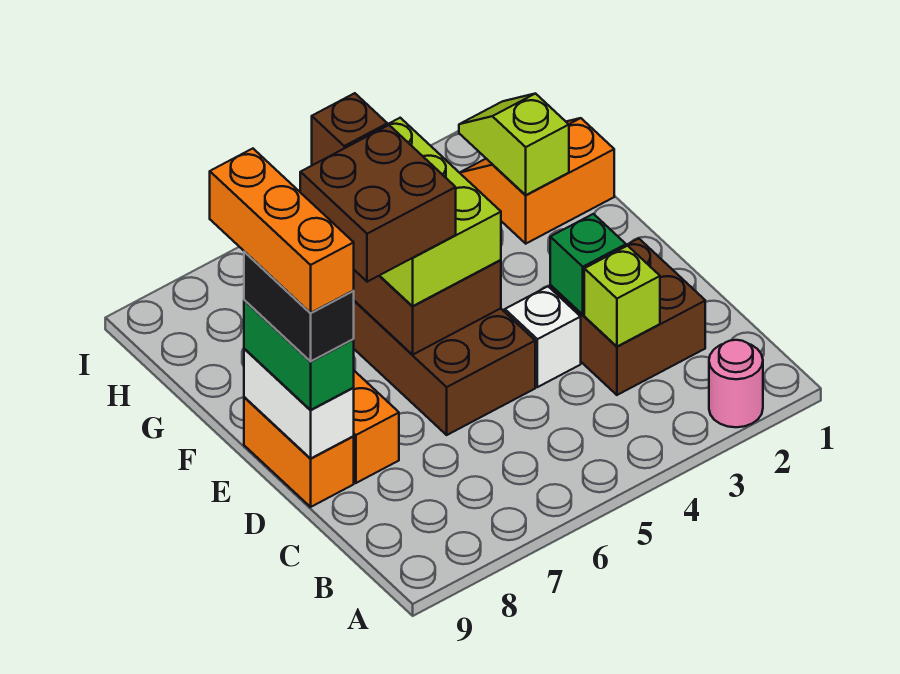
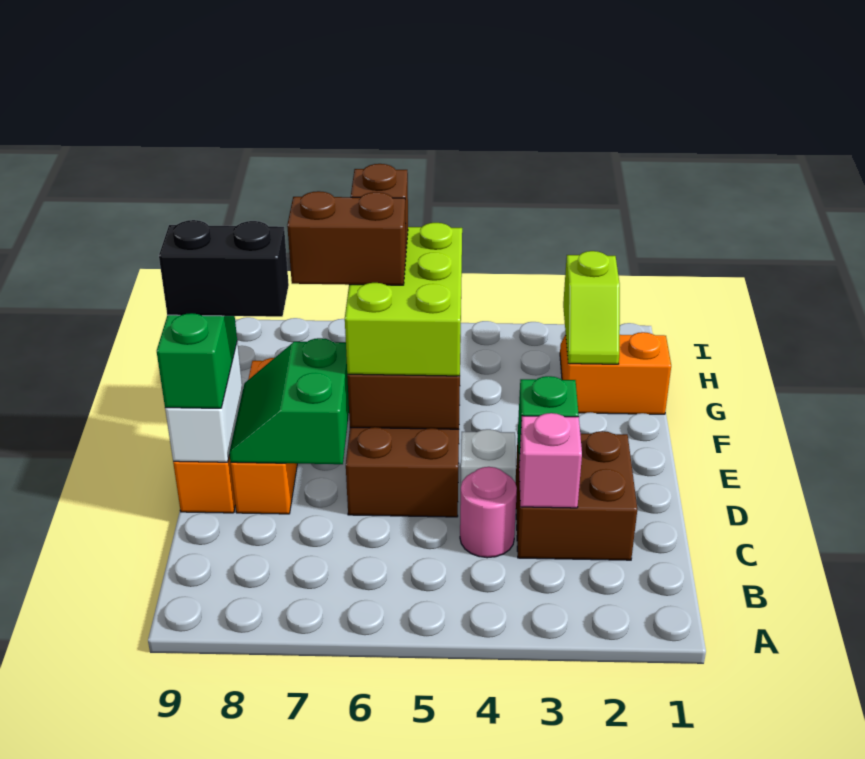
pink round brick A2 level 1 -> pink round brick C4 level 1
lime brick C3 level 2 -> pink brick C3 level 2
none -> green slope D7:E8 level 2 top 7
black brick D9:E9 level 4 -> black brick E8:E9 level 4
orange brick D9:F9 level 5 -> none
brown brick E6:F7 level 4 -> brown brick F6:F7 level 4
lime slope G2:H2 level 2 top G -> lime slope G2:H2 level 2 top H

